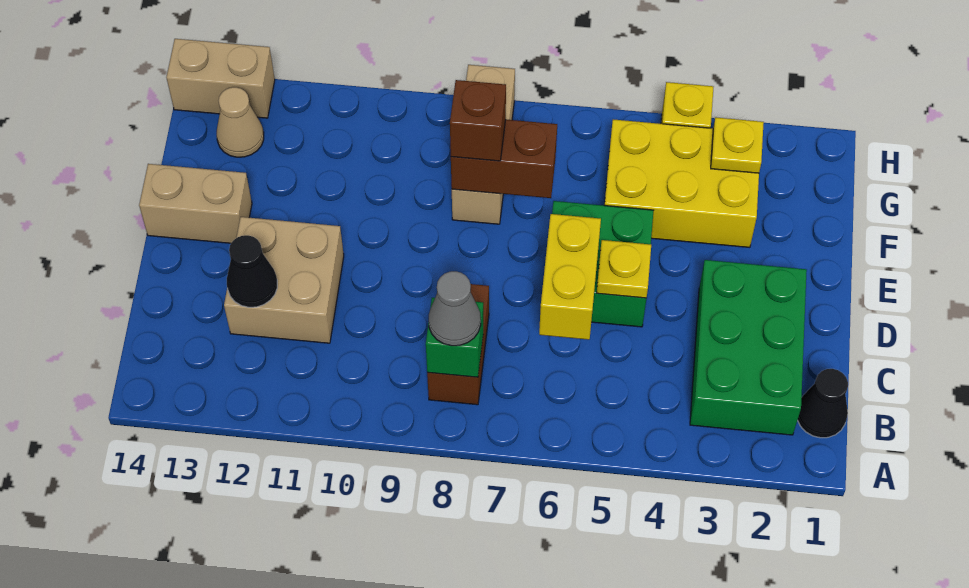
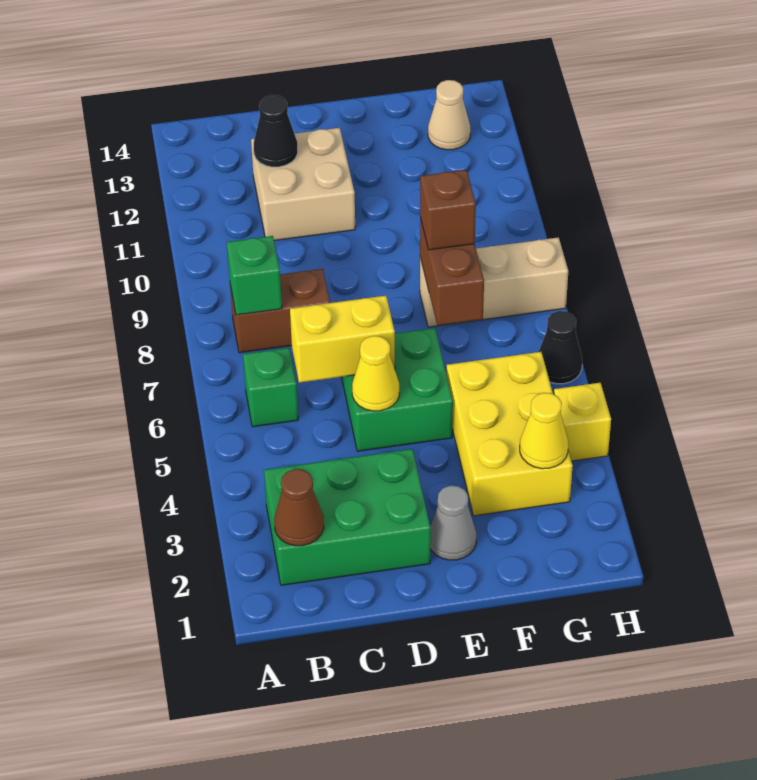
black cone B1 level 1 -> black cone H6 level 1
none -> brown cone B2 level 2
none -> green brick B6 level 1
grey cone B8 level 3 -> grey cone E2 level 1
yellow plate D5 level 2 -> yellow cone D5 level 2
tan brick E13:E14 level 1 -> none
yellow plate G3 level 2 -> yellow cone G3 level 2
tan brick H13:H14 level 1 -> none

